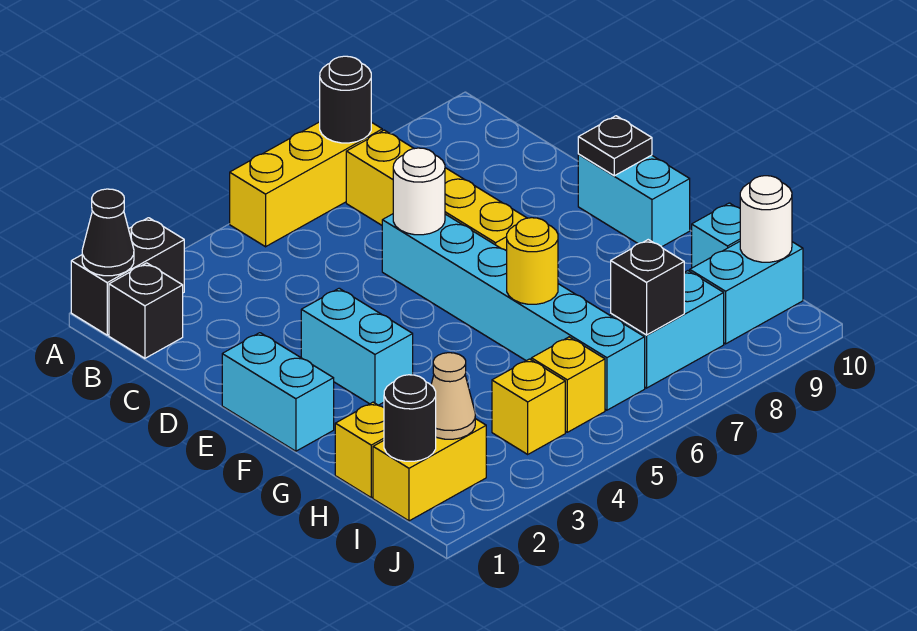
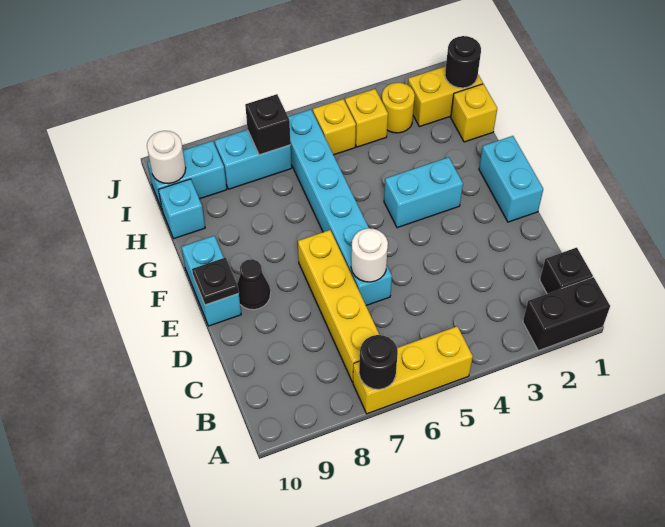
black cone A1 level 2 -> black cone E9 level 1
cyan brick E3:F3 level 1 -> cyan brick F3:F4 level 1
yellow round brick G6 level 2 -> yellow round brick I3 level 1
tan cone I2 level 2 -> none

